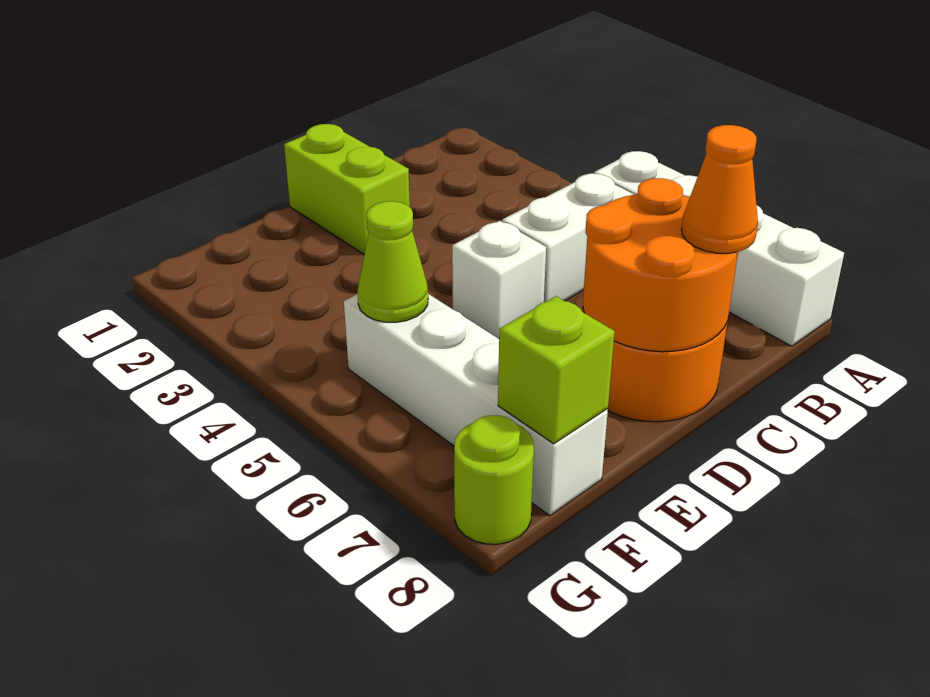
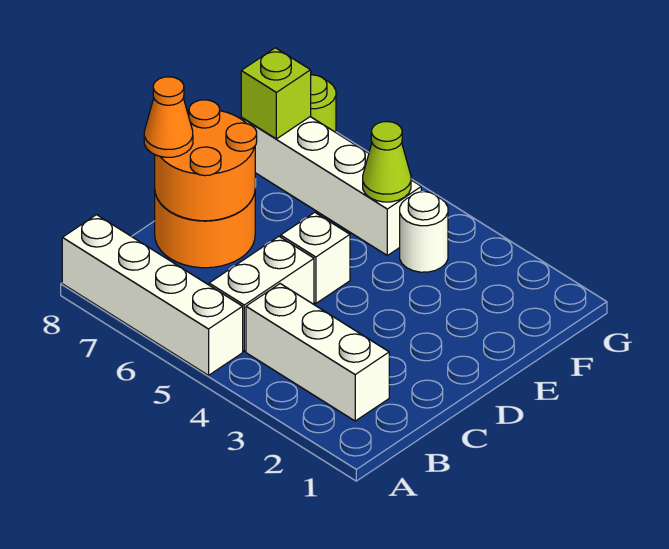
none -> white brick B2:B4 level 1
lime brick D1:D2 level 1 -> none
none -> white round brick F4 level 1

